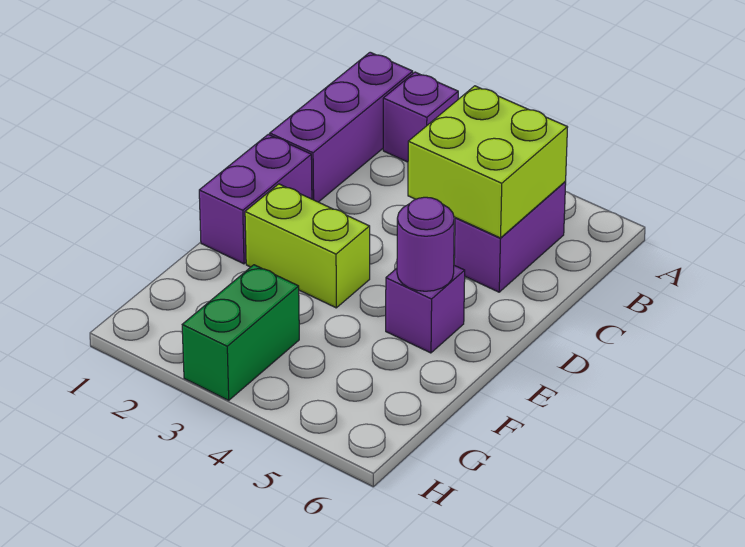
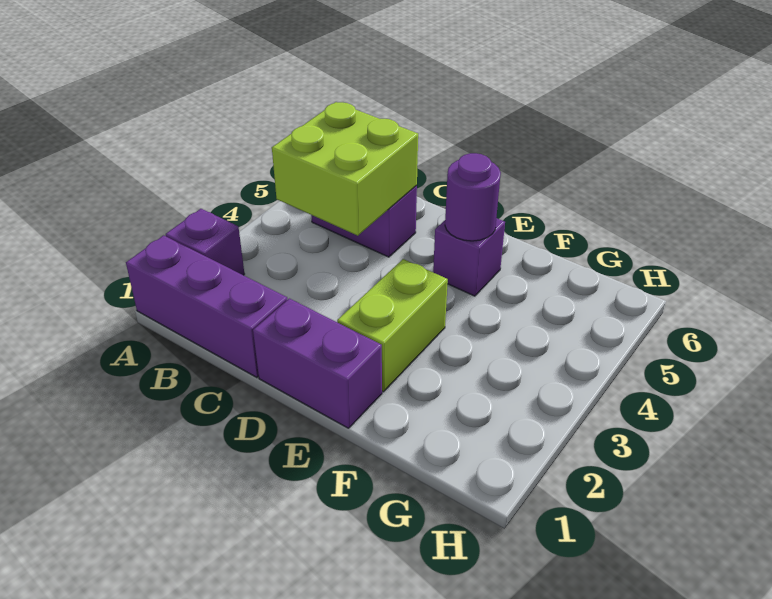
green brick G3:H3 level 1 -> none

